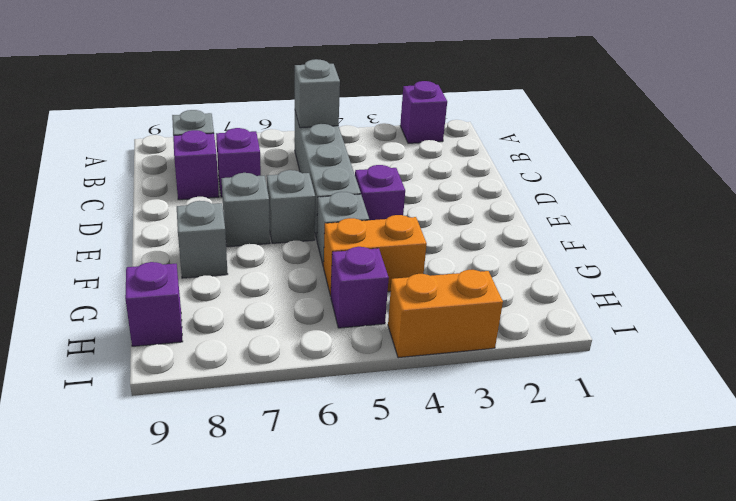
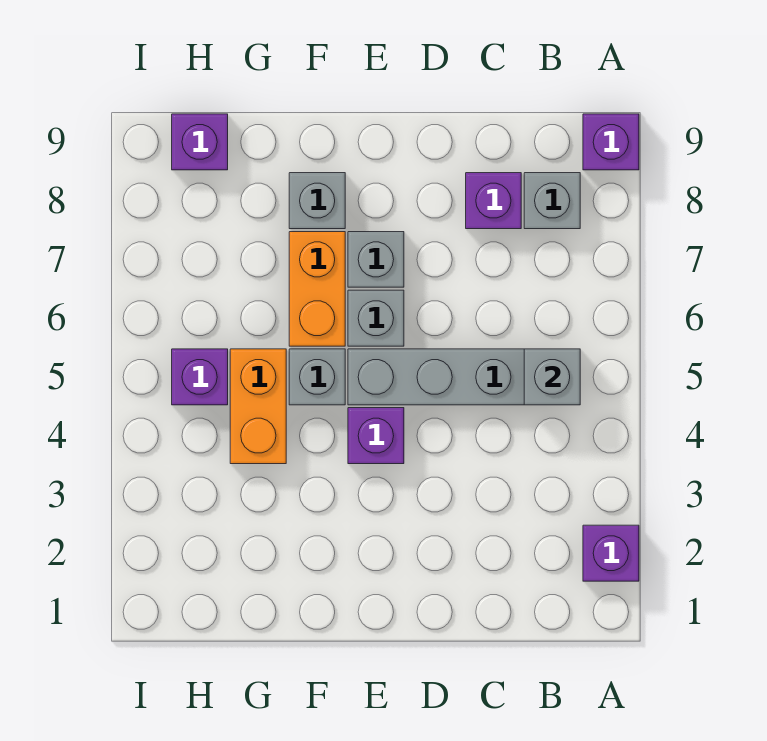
purple brick C7 level 1 -> purple brick A9 level 1
orange brick I3:I4 level 1 -> orange brick F6:F7 level 1

